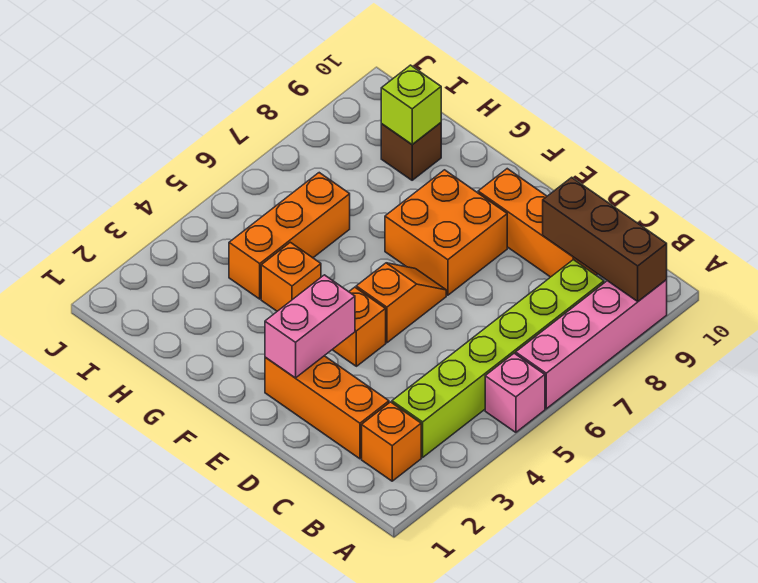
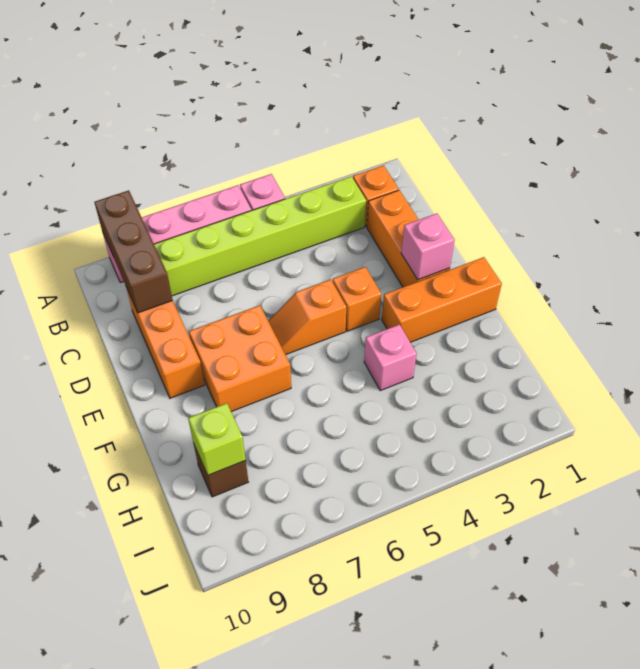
pink brick E2:E3 level 2 -> pink brick E2 level 2
orange brick G4 level 1 -> pink brick G4 level 1
orange brick H4:H6 level 1 -> orange brick F1:F3 level 1

